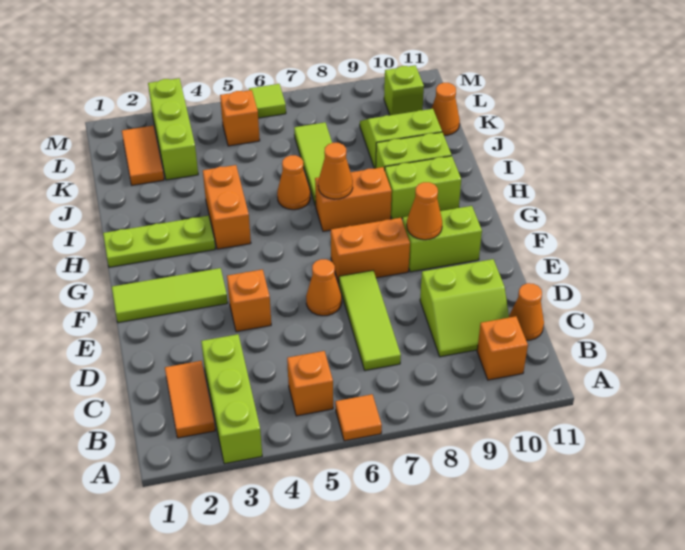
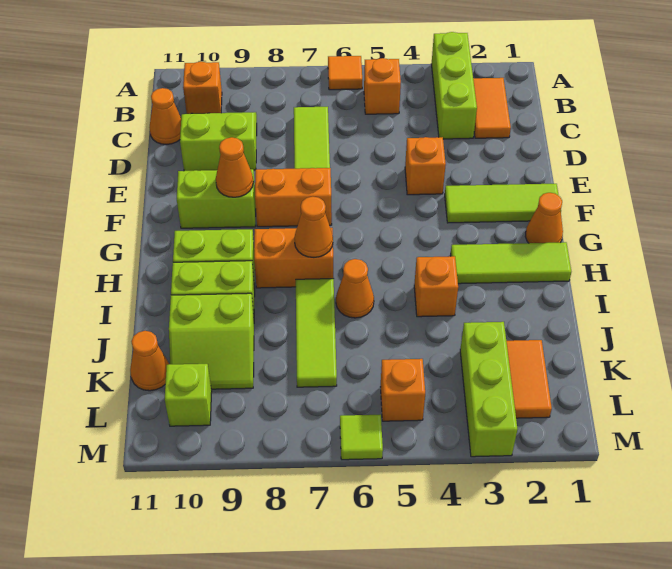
orange cone E6 level 1 -> orange cone G1 level 1
lime plate H1:H3 level 1 -> lime tile H1:H3 level 1
orange brick H4:I4 level 1 -> orange brick I4 level 1

